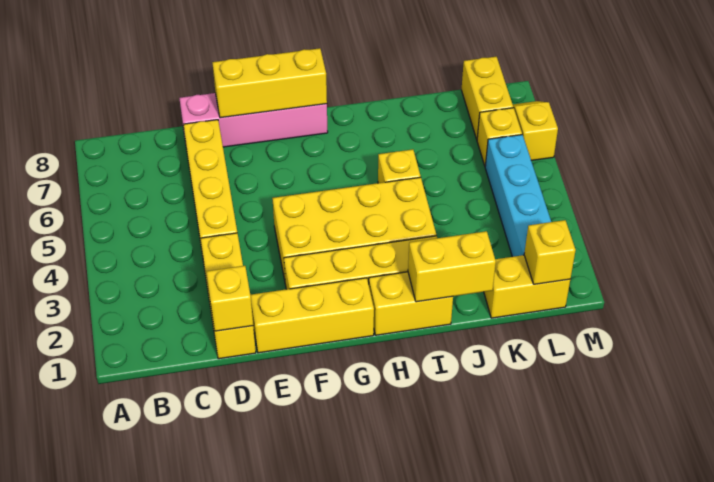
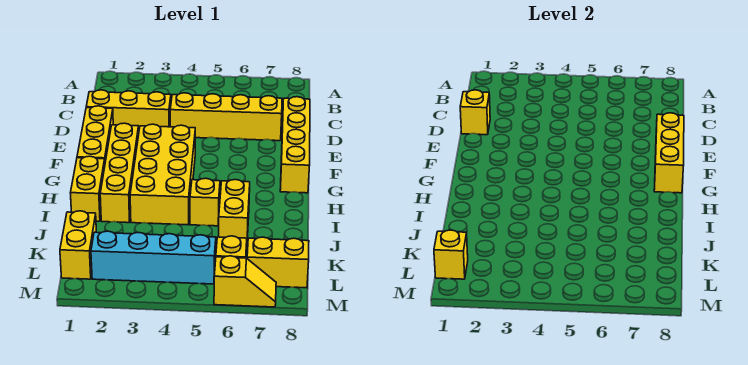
pink brick D8:G8 level 1 -> yellow brick D8:G8 level 1
yellow brick I1:J1 level 2 -> yellow brick I6:J6 level 1

